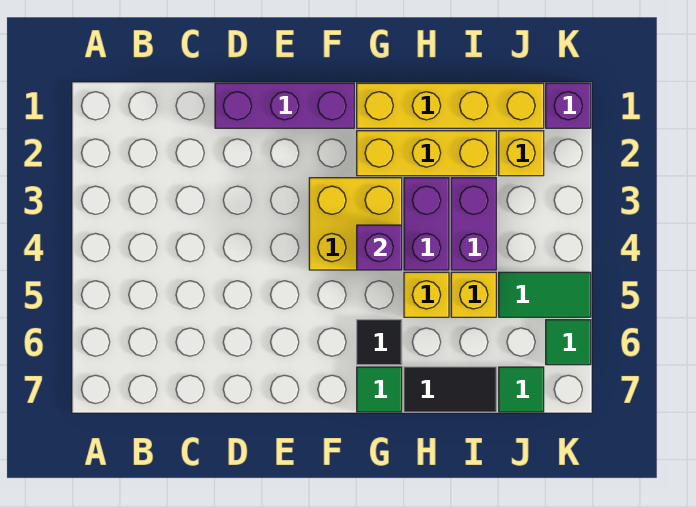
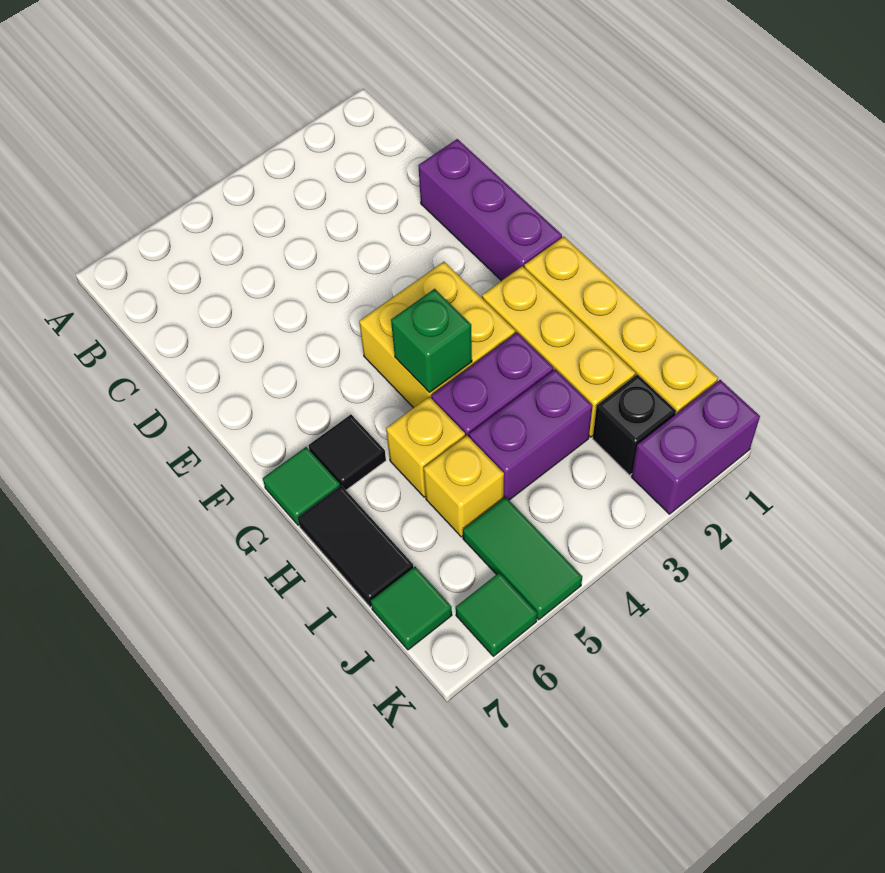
purple brick G4 level 2 -> green brick G4 level 2
yellow brick J2 level 1 -> black brick J2 level 1
purple brick K1 level 1 -> purple brick K1:K2 level 1

